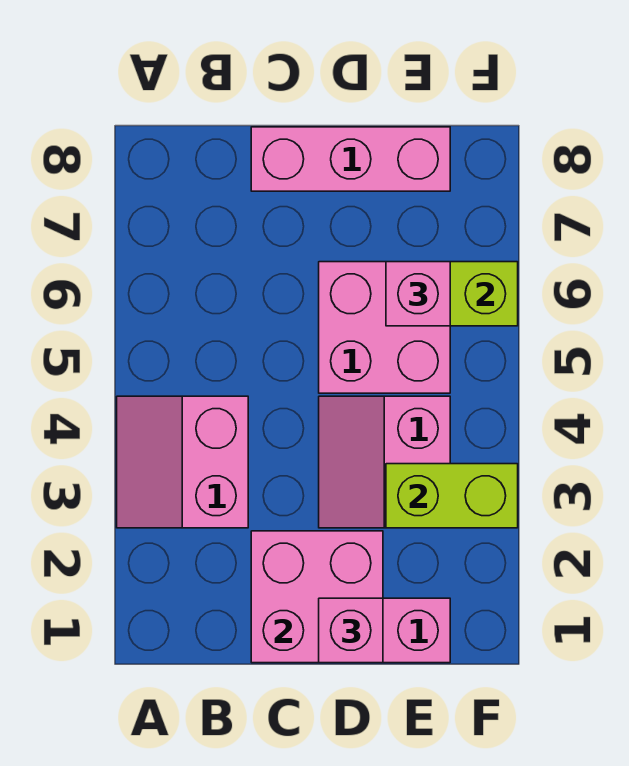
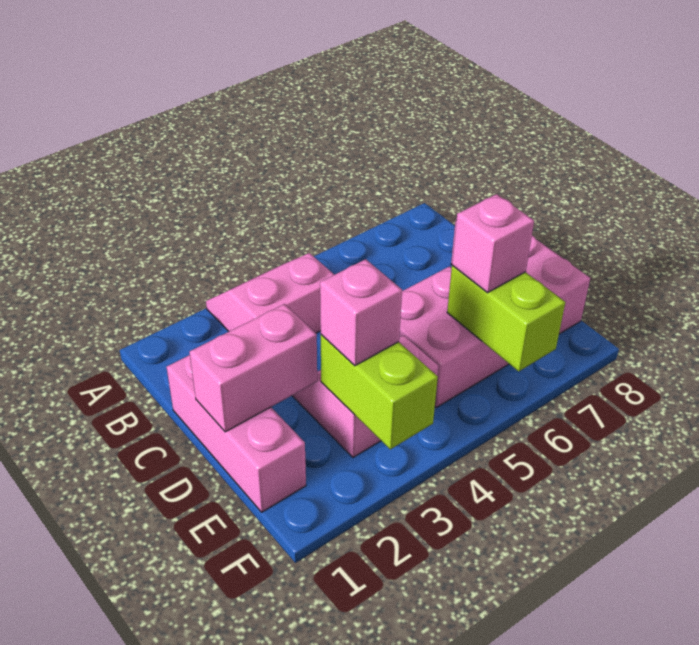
pink brick C1:D2 level 2 -> pink brick D1:D2 level 2
pink brick D1 level 3 -> pink brick E3 level 3

